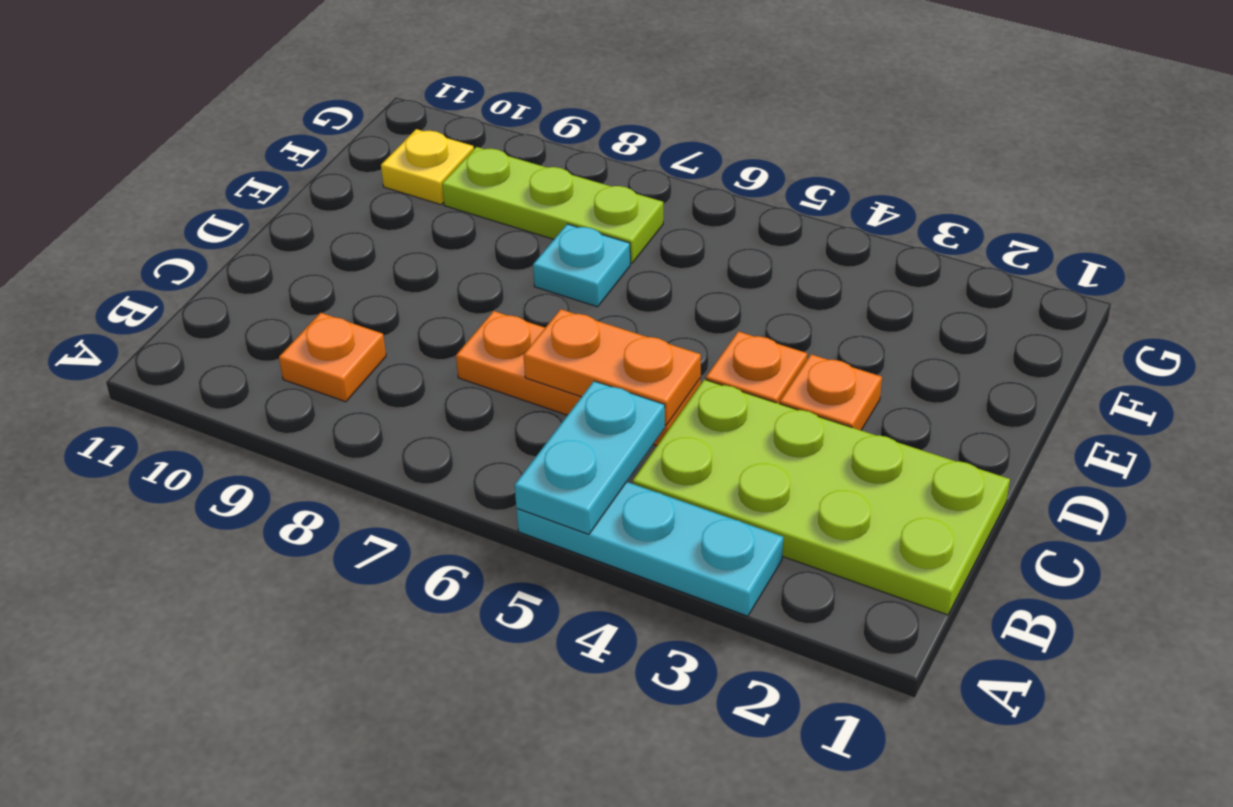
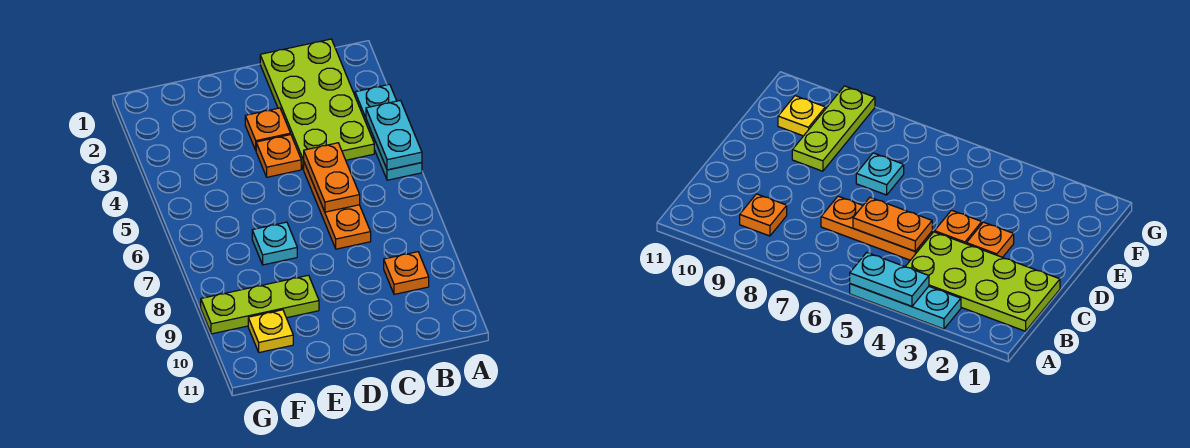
cyan plate A5:B5 level 2 -> cyan plate A4:A5 level 2
lime plate F7:F9 level 1 -> lime plate E9:G9 level 1

